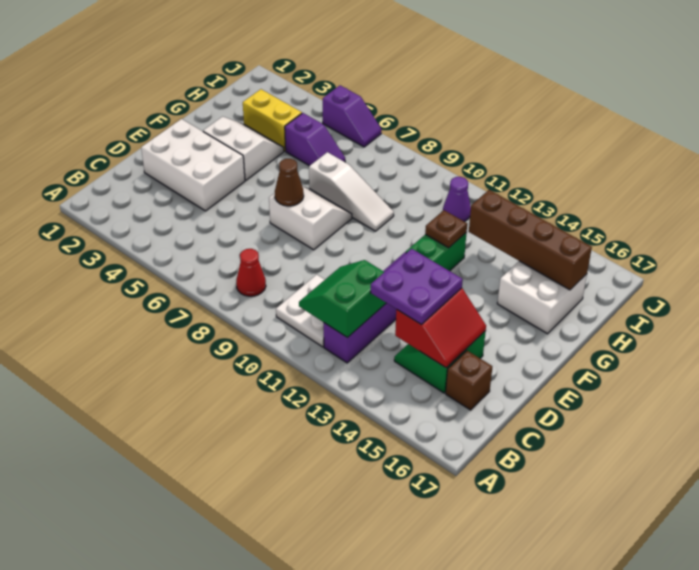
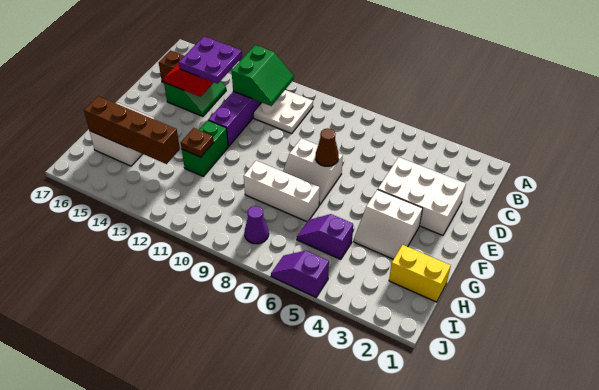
red cone B8 level 1 -> none
white slope G7:G9 level 1 top 7 -> white brick G7:G9 level 1
yellow brick H3:H4 level 1 -> yellow brick H1:H2 level 1
purple cone I11 level 1 -> purple cone I8 level 1

